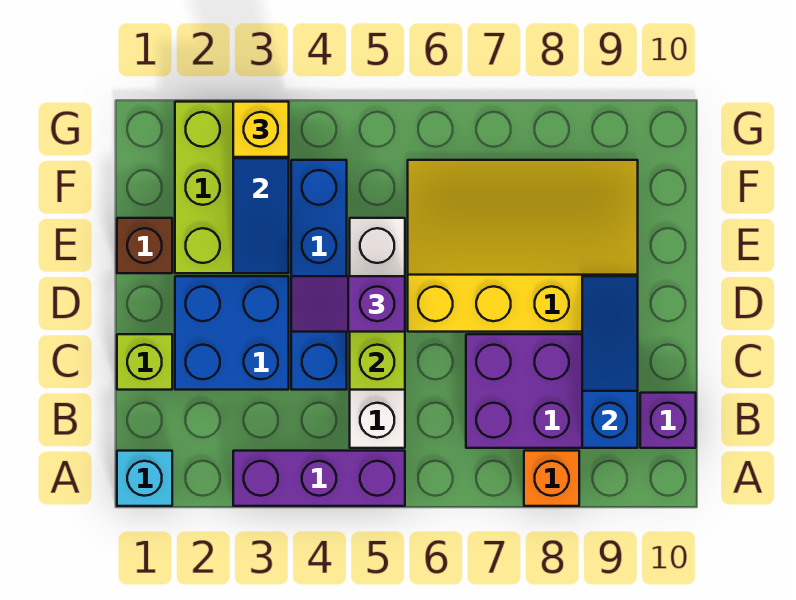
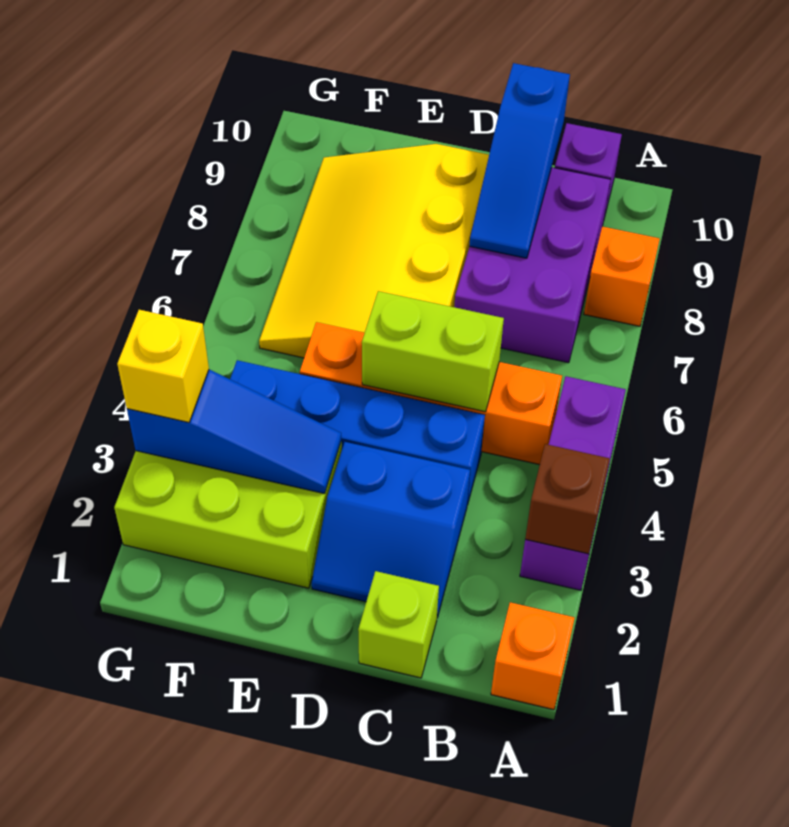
cyan brick A1 level 1 -> orange brick A1 level 1
white brick B5:E5 level 1 -> orange brick B5:E5 level 1
blue slope B9:D9 level 2 top B -> blue slope C8:C10 level 2 top 10
blue brick C2:D3 level 1 -> blue slope C2:D3 level 1 top 3
purple slope D4:D5 level 3 top 5 -> none
brown brick E1 level 1 -> brown brick A3 level 2

